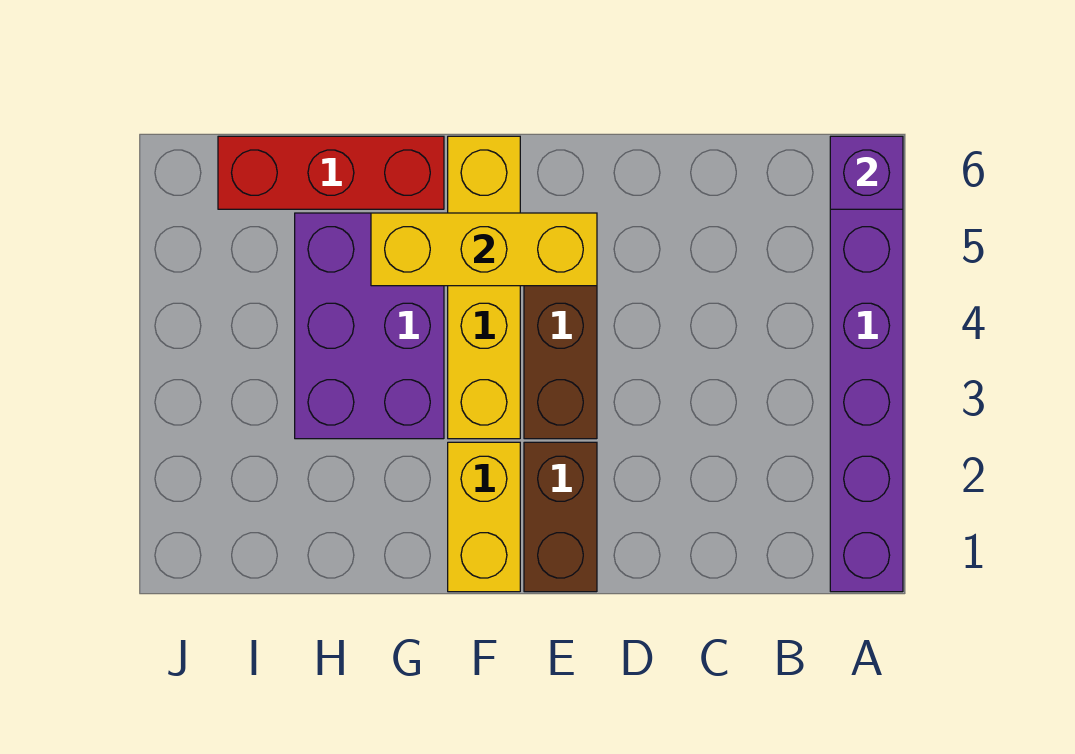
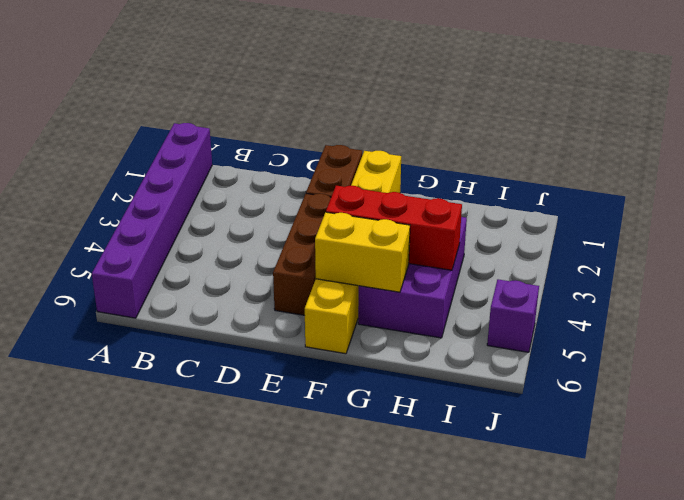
purple brick A6 level 2 -> purple brick J5 level 1
yellow brick E5:G5 level 2 -> yellow brick F5:G5 level 2
red brick G6:I6 level 1 -> red brick F4:H4 level 2

